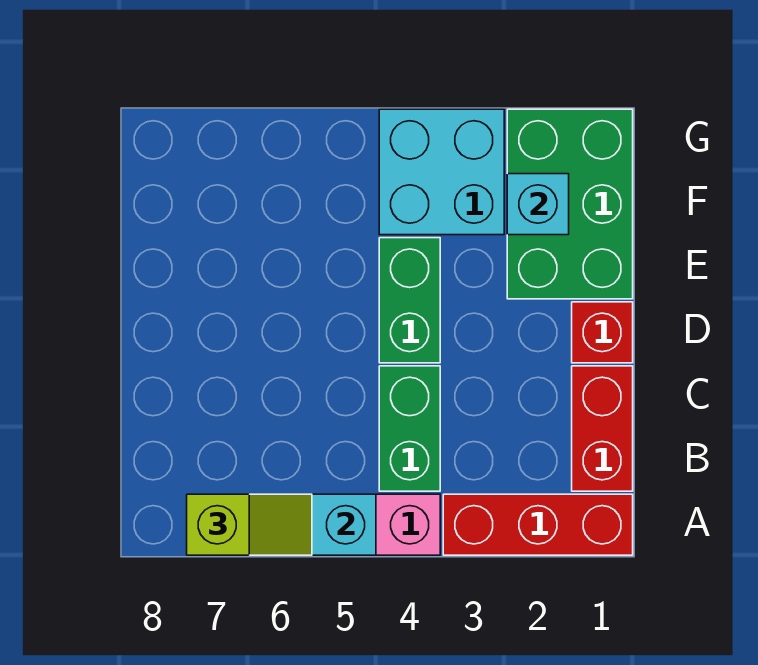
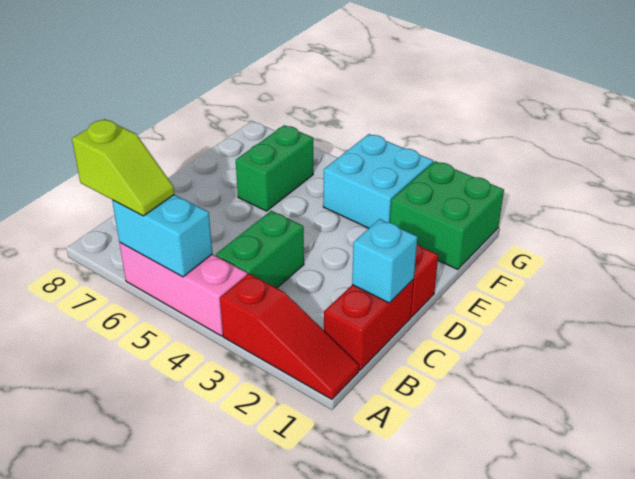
red brick A1:A3 level 1 -> red slope A1:A3 level 1 top 3
green brick D4:E4 level 1 -> green brick E6:F6 level 1
green brick E1:G2 level 1 -> green brick F1:G2 level 1
cyan brick F2 level 2 -> cyan brick C1 level 2

